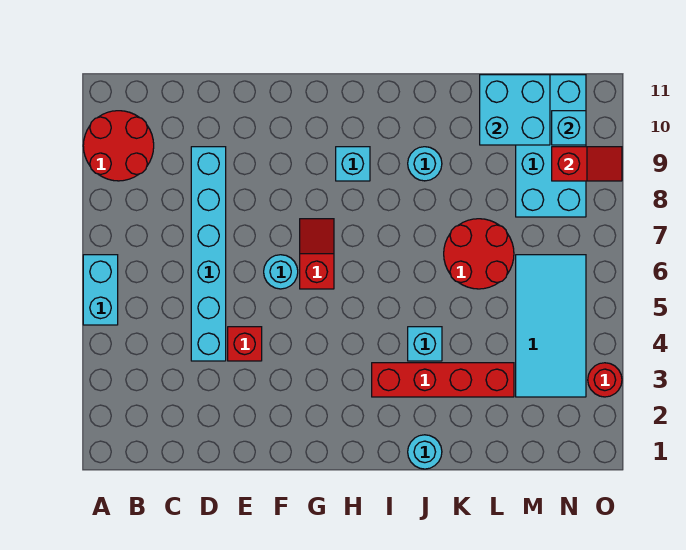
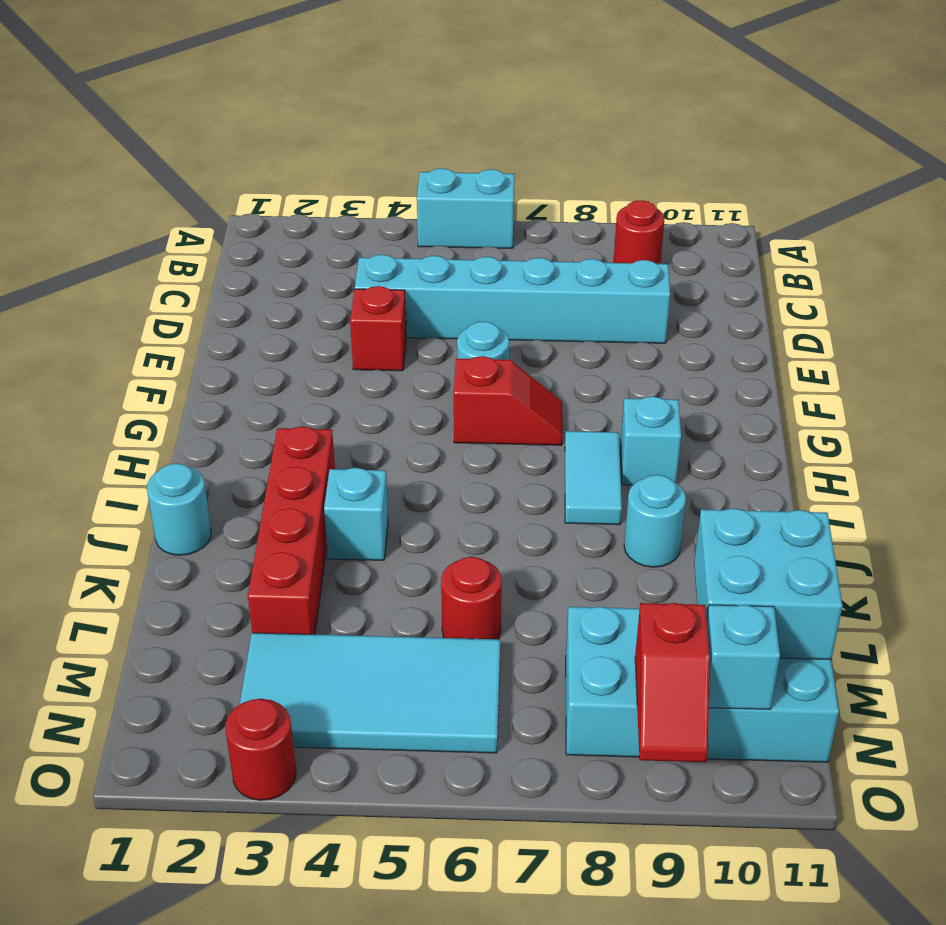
red round brick A9:B10 level 1 -> red round brick B9 level 1
none -> cyan tile H8:I8 level 1
red round brick K6:L7 level 1 -> red round brick L6 level 1

